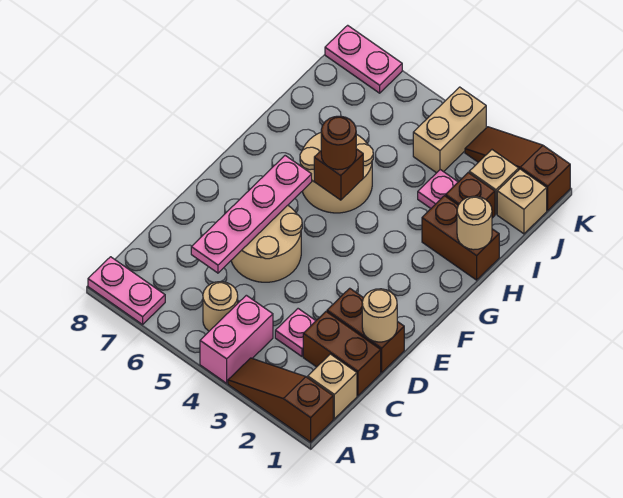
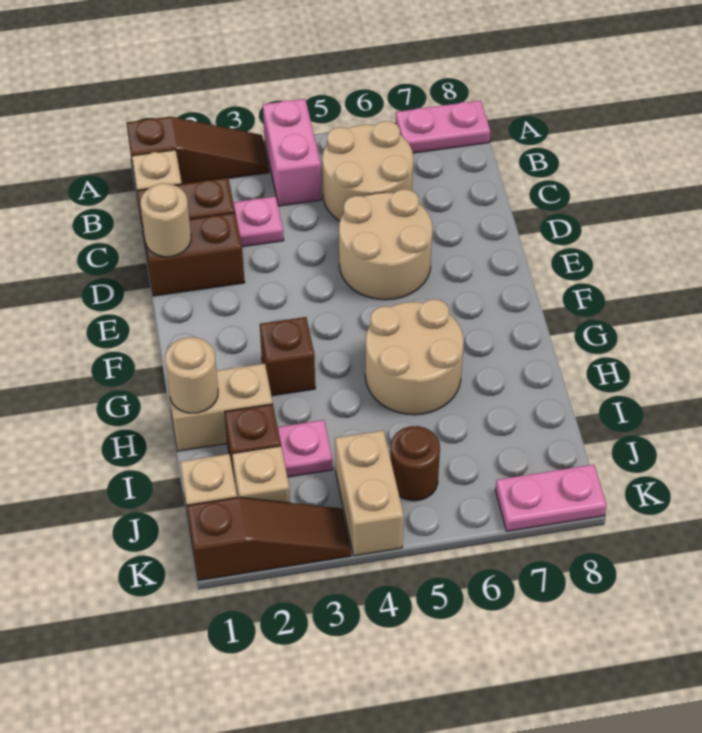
tan round brick B5 level 1 -> tan round brick B5:C6 level 1
pink plate C6:F6 level 2 -> none
brown brick G5 level 2 -> brown brick G3 level 1
brown round brick G5 level 3 -> brown round brick J5 level 1
brown brick H1:H2 level 1 -> tan brick H1:H2 level 1

